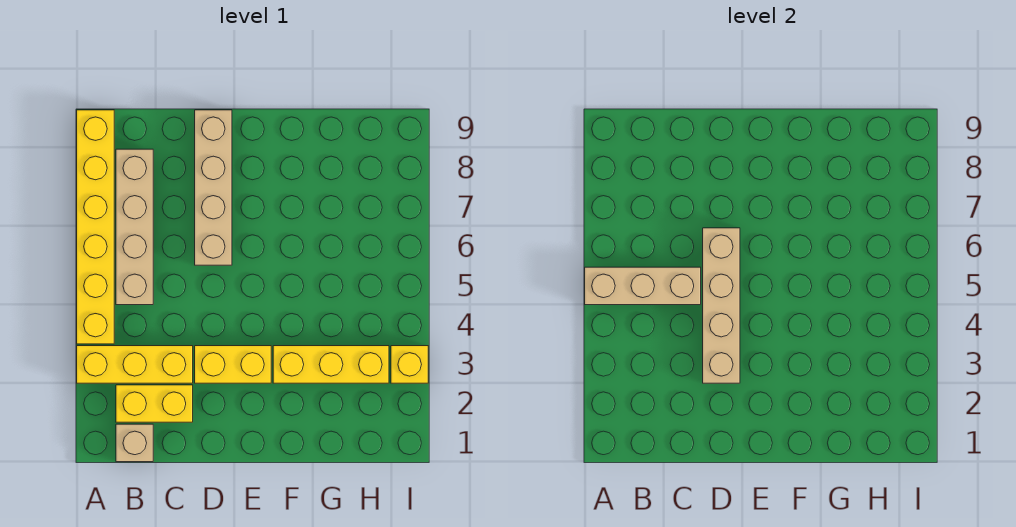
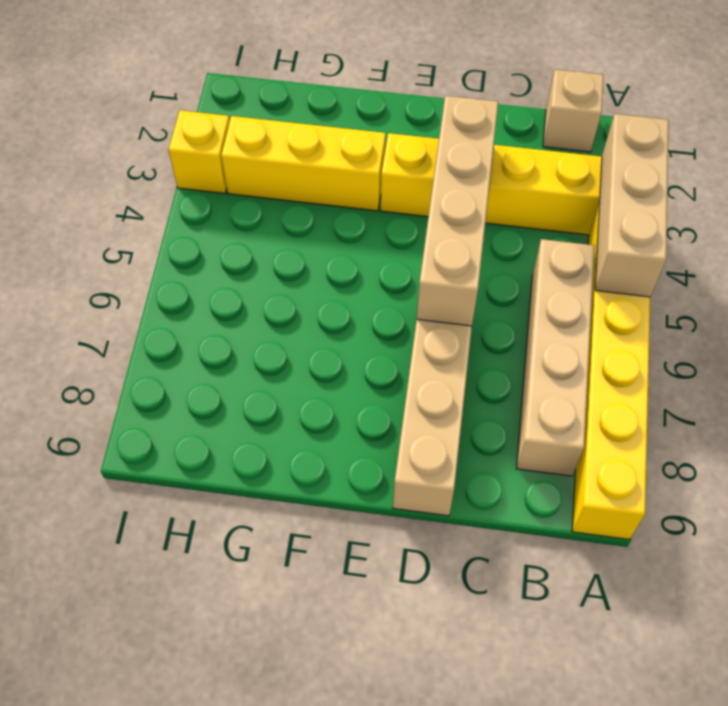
tan brick A5:C5 level 2 -> tan brick A3:A5 level 2
yellow brick B2:C2 level 1 -> none

